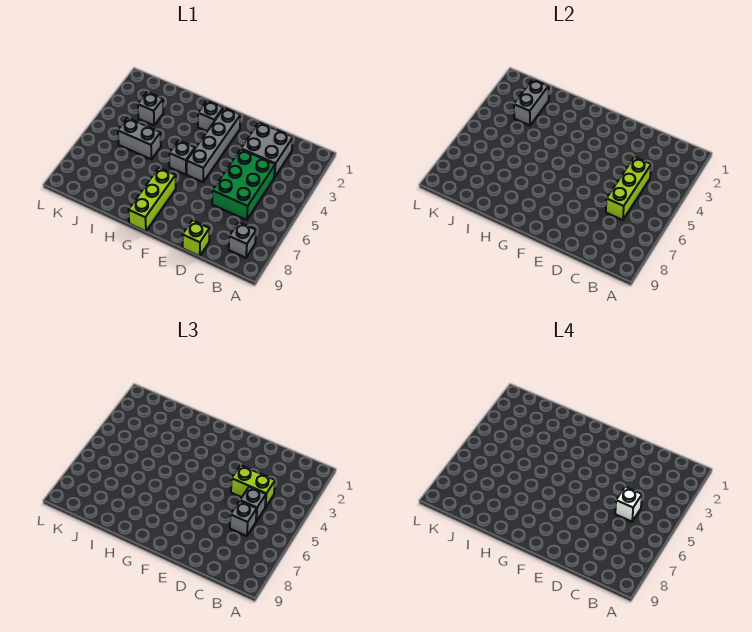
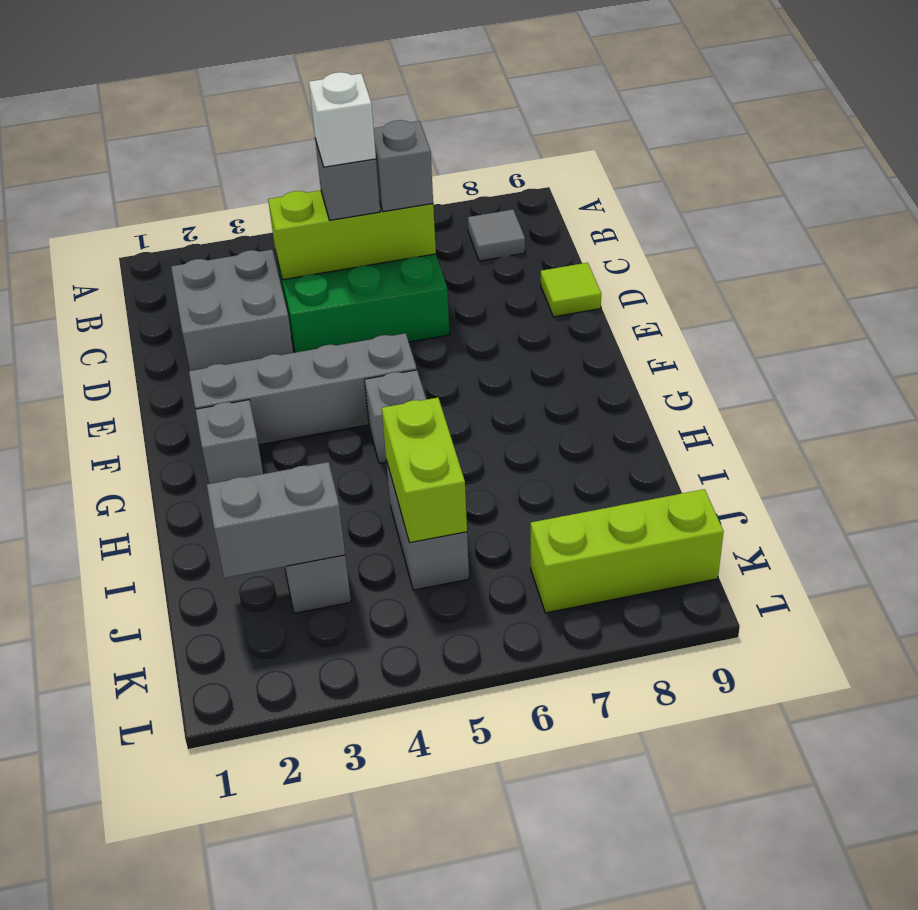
grey brick B8 level 1 -> grey tile B8 level 1
lime brick C4:D4 level 3 -> lime brick I5:J5 level 2
lime brick D9 level 1 -> lime tile D9 level 1
lime brick G7:G9 level 1 -> lime brick K7:K9 level 1

